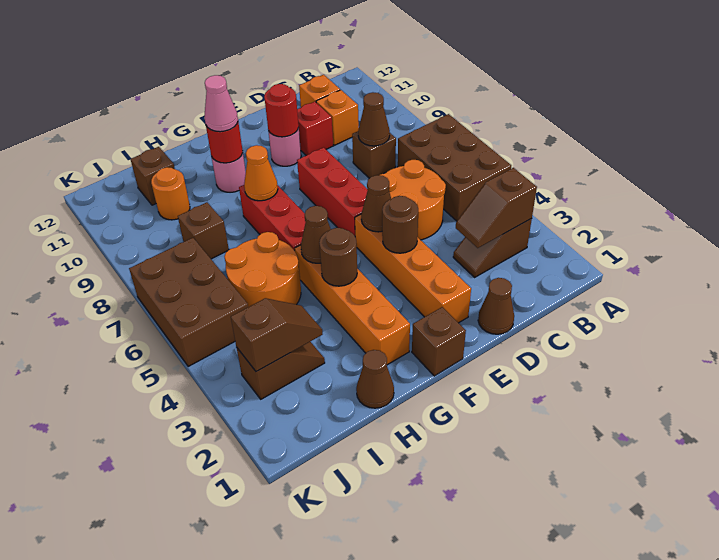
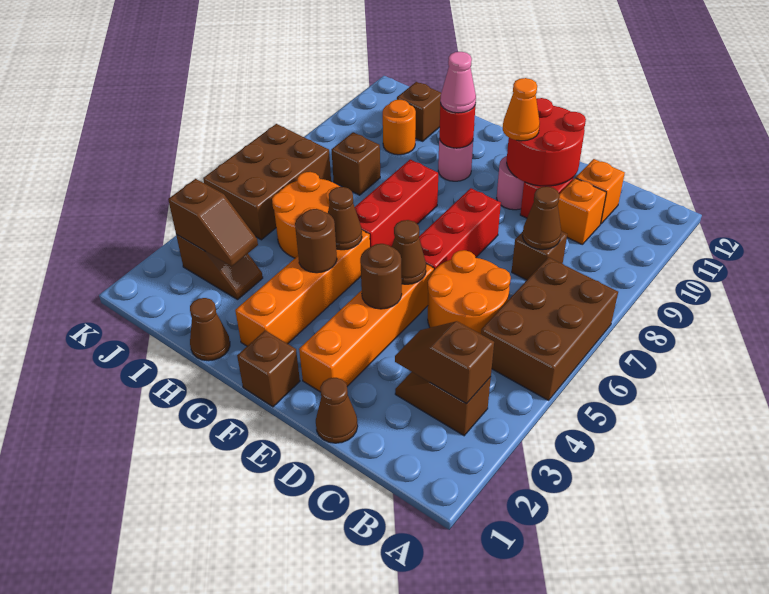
red round brick E10 level 2 -> red round brick D10:E11 level 2
orange cone G8 level 2 -> orange cone E10 level 3

